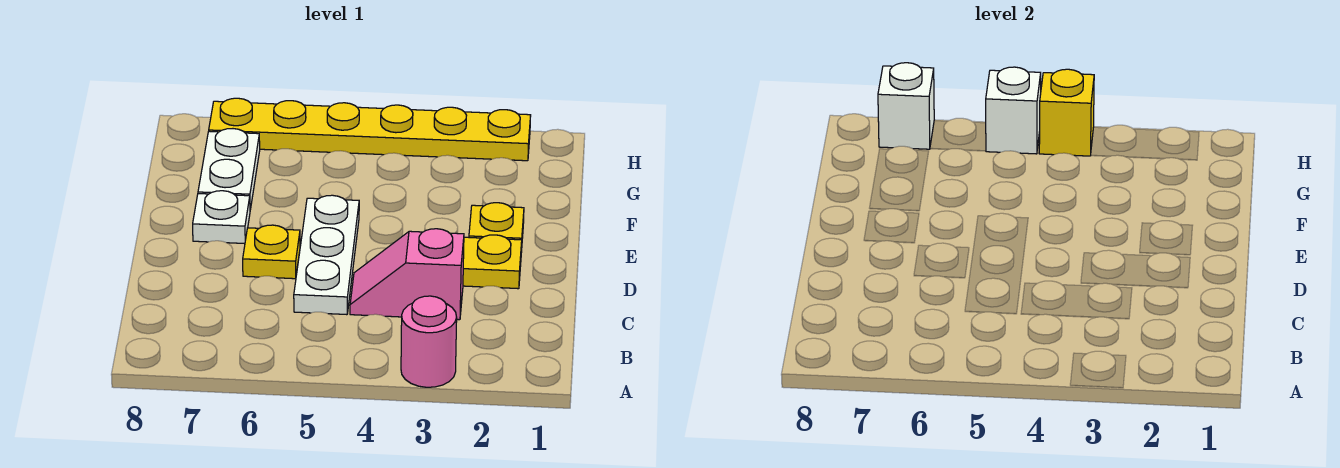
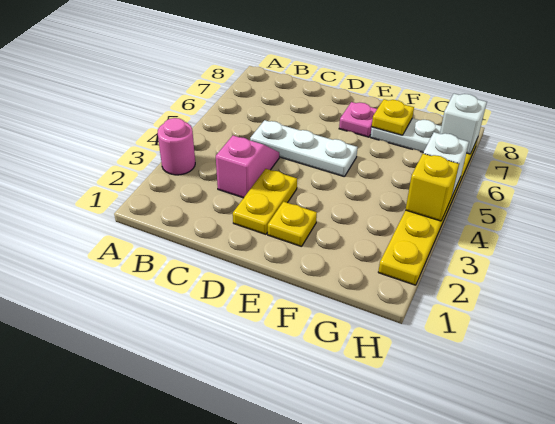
yellow plate D6 level 1 -> yellow plate F7 level 2
white plate E7 level 1 -> pink plate E7 level 1

